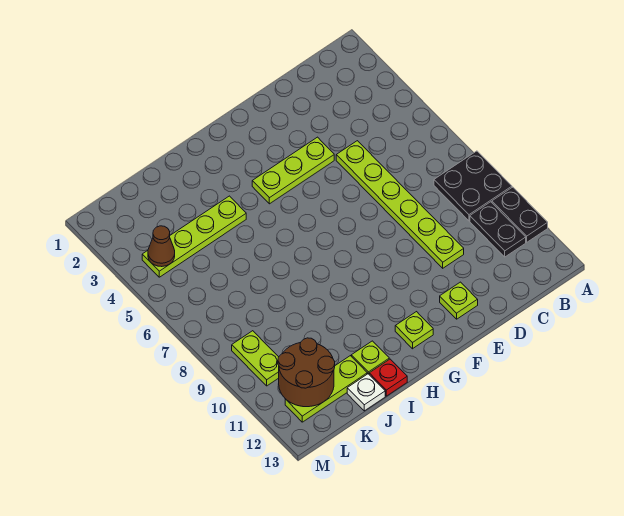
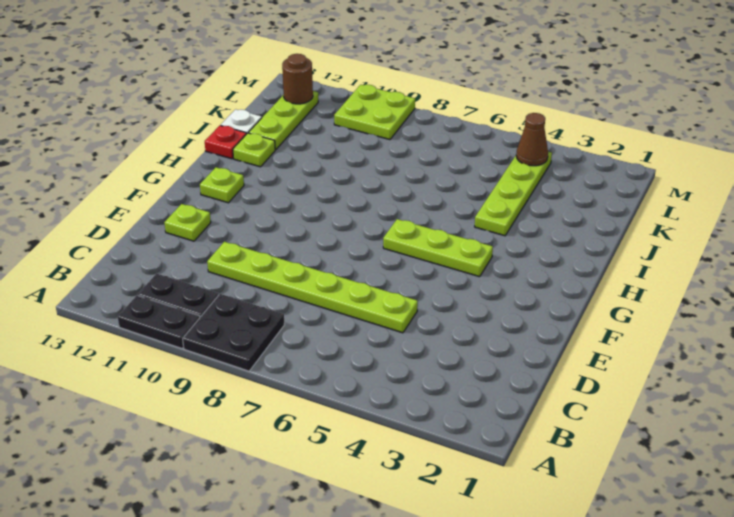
lime plate E4:G4 level 1 -> lime plate G4:G6 level 1
brown round brick K11:L12 level 2 -> brown round brick L12 level 2
lime plate L9:L10 level 1 -> lime plate L9:M10 level 1

